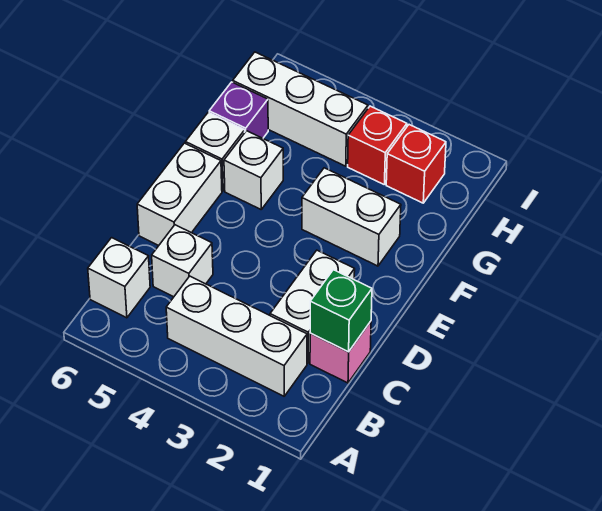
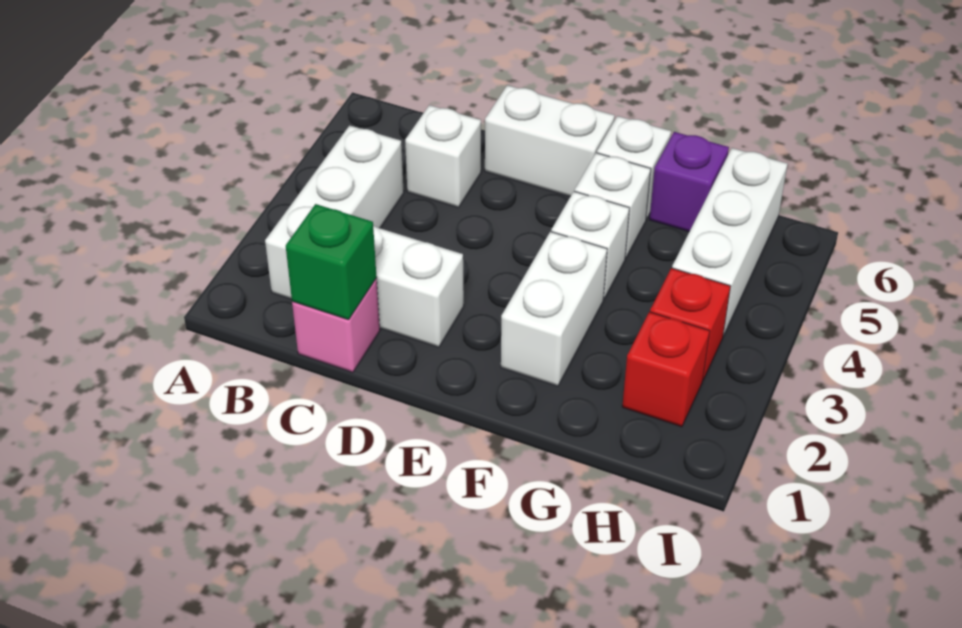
white brick B6 level 1 -> white brick F4 level 1

